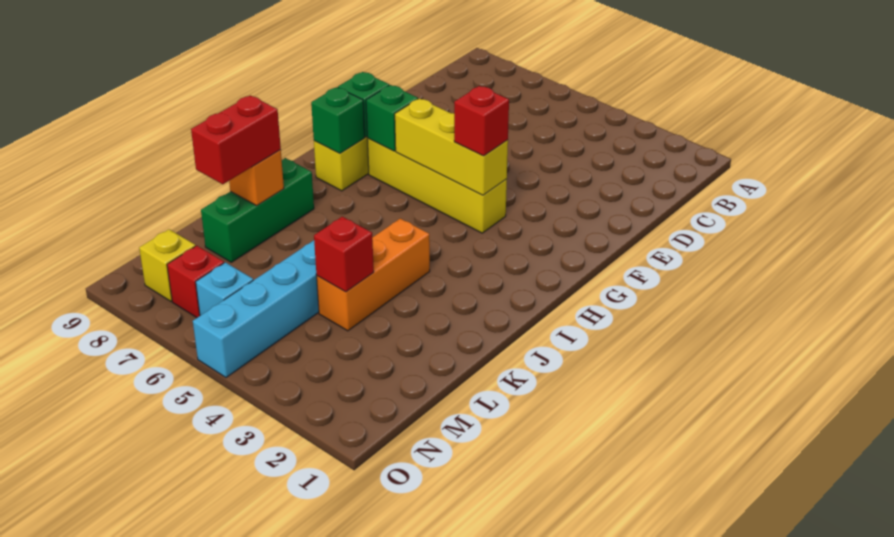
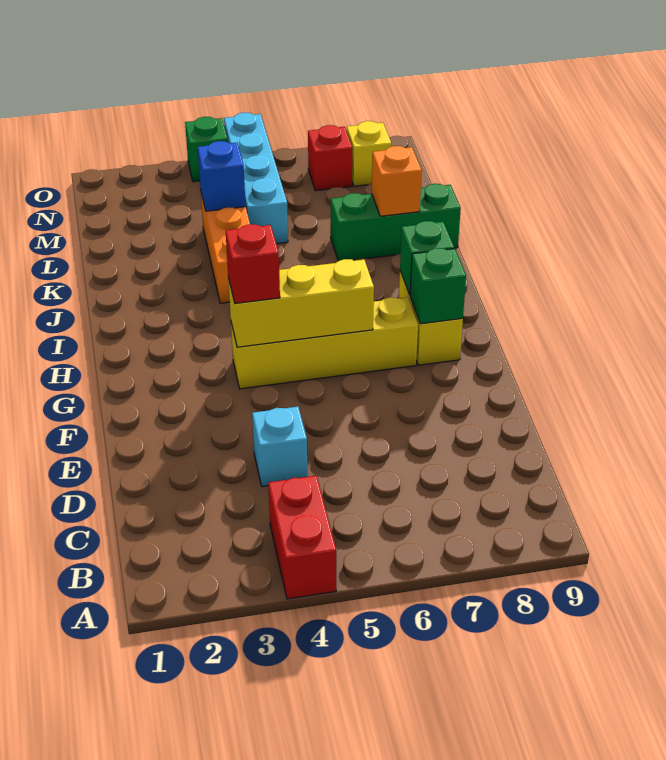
green brick G7 level 2 -> green brick O4 level 1
green brick J8:L8 level 1 -> green brick K7:K9 level 1
red brick K8:L8 level 3 -> red brick A4:B4 level 1
red brick L4 level 2 -> blue brick L4 level 2
cyan brick N6 level 1 -> cyan brick D4 level 1

